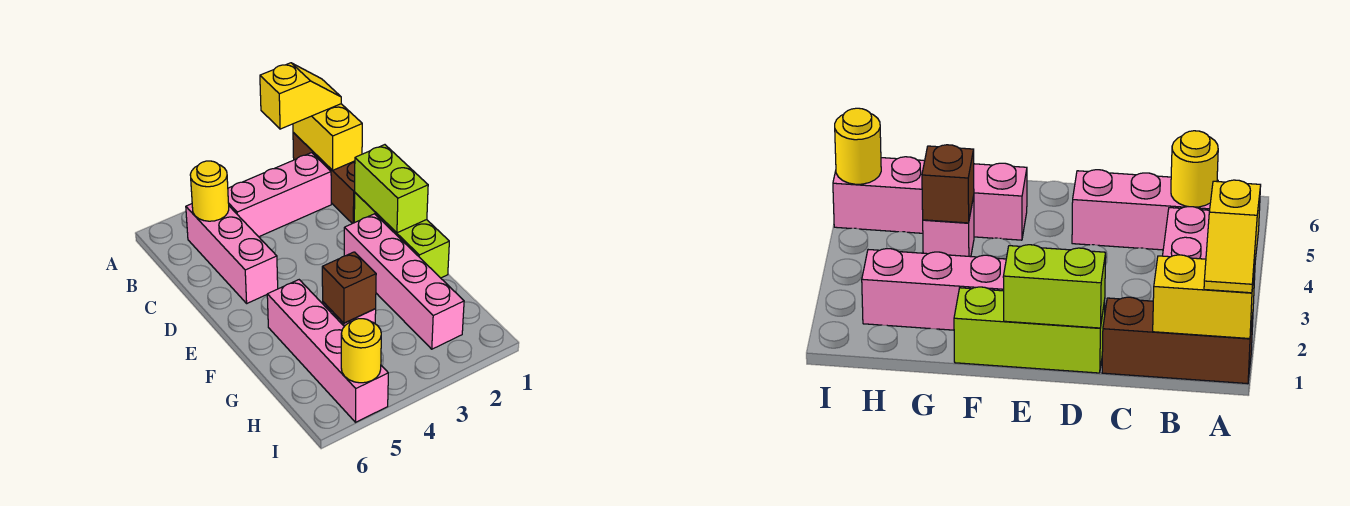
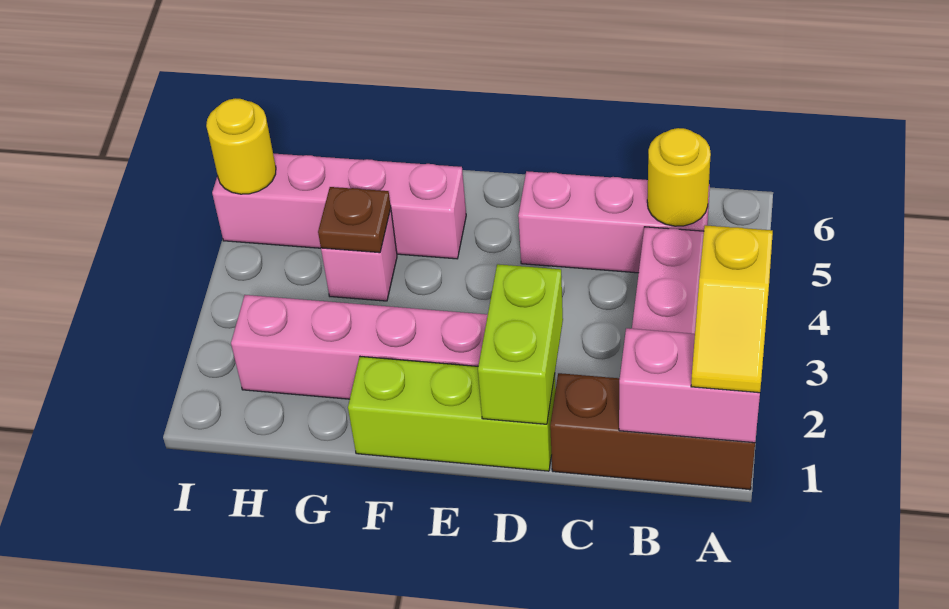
yellow brick A1:B1 level 2 -> pink brick A1:B1 level 2
lime brick D1:E1 level 2 -> lime brick D1:D2 level 2
brown brick G4 level 2 -> brown plate G4 level 2

